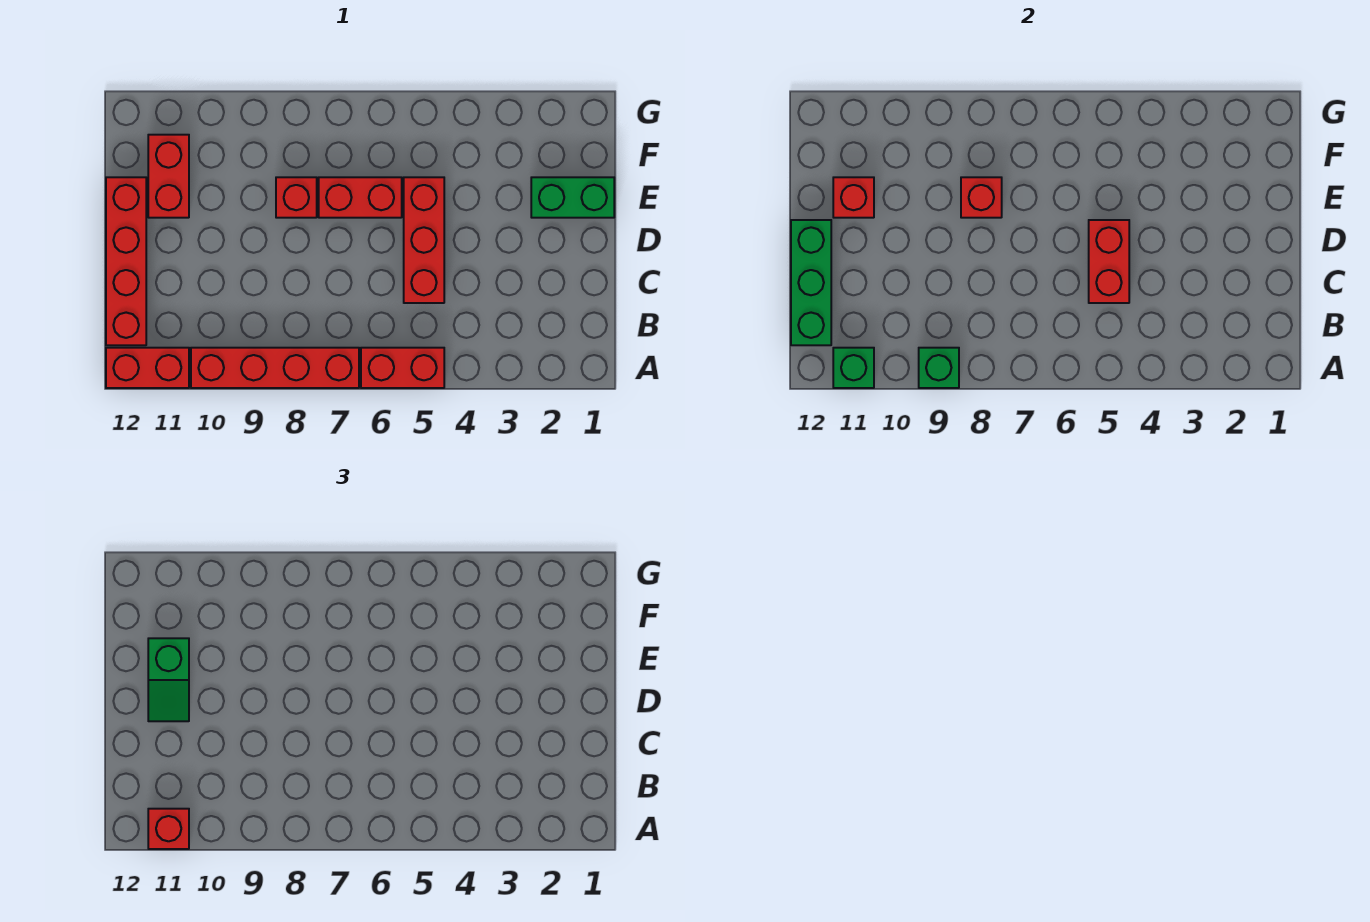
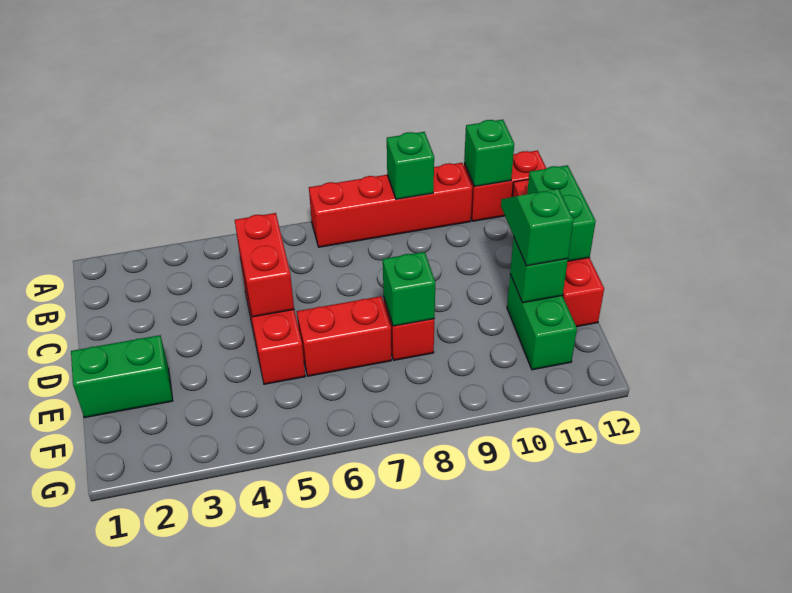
red brick A5:A6 level 1 -> none
red brick A11 level 3 -> none
green brick B12:D12 level 2 -> green brick C12:D12 level 2
red brick E8 level 2 -> green brick E8 level 2
red brick E11:F11 level 1 -> green brick E11:F11 level 1
red brick E11 level 2 -> green brick E11 level 2

